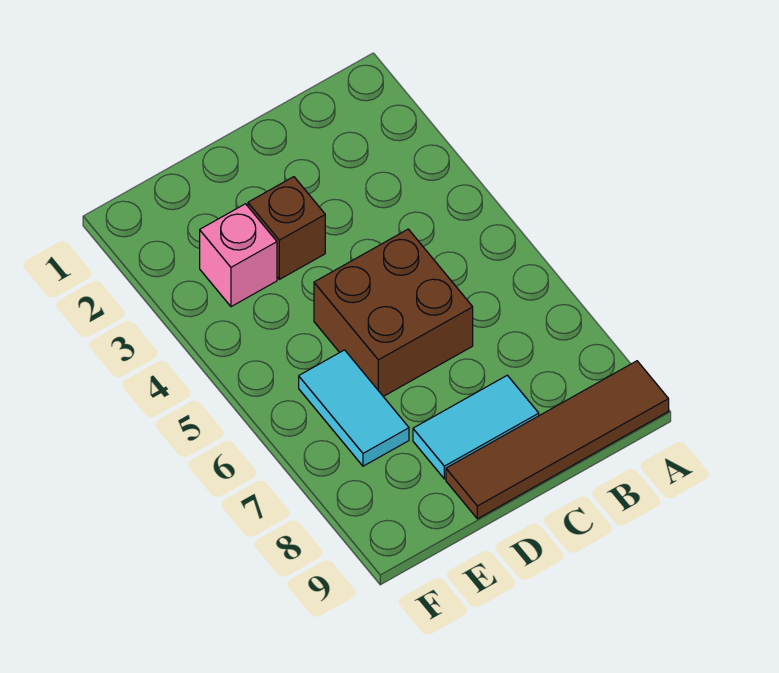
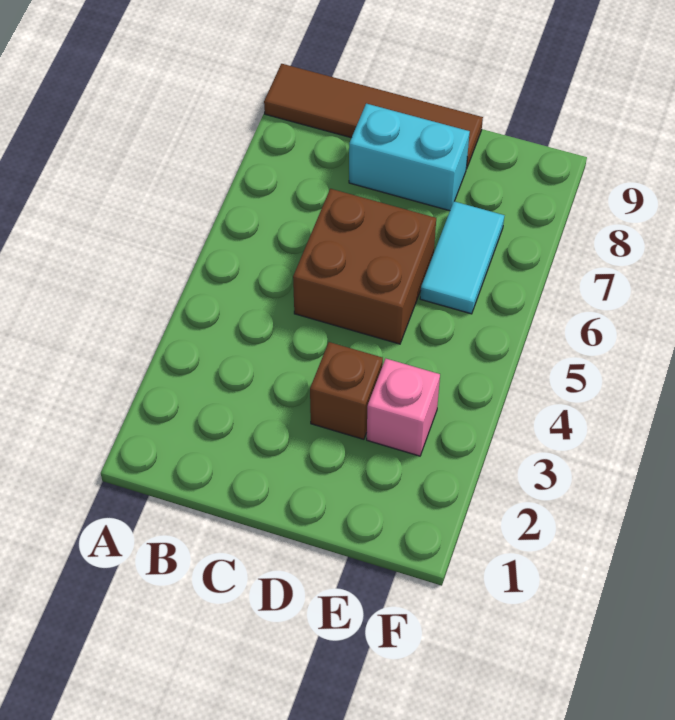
cyan tile C8:D8 level 1 -> cyan brick C8:D8 level 1

